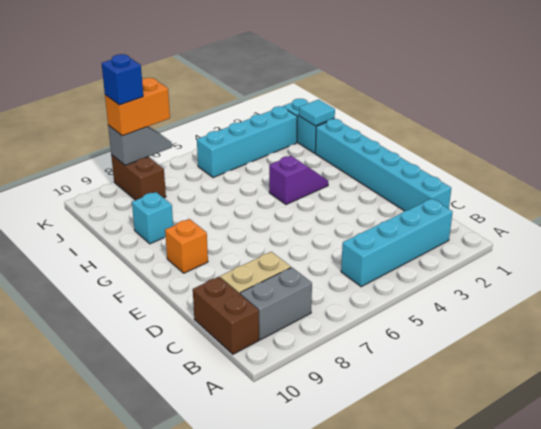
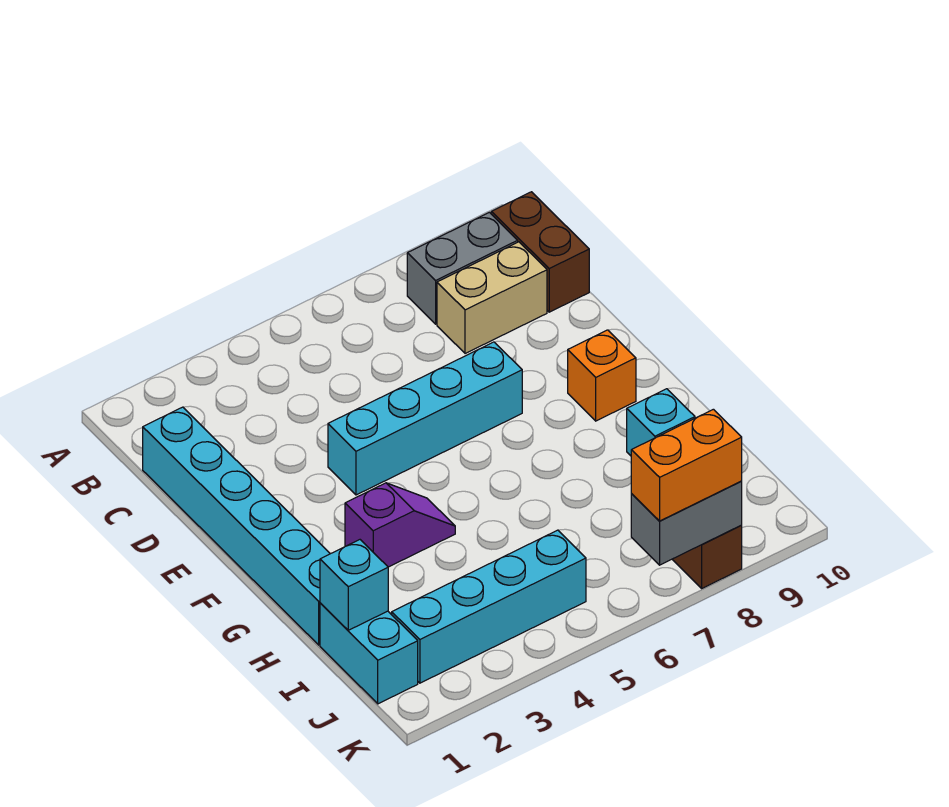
cyan brick B2:B5 level 1 -> cyan brick E4:E7 level 1
purple slope G3:G4 level 1 top 4 -> purple slope G3:G4 level 1 top 3
cyan tile I1 level 2 -> cyan brick I1 level 2
grey slope K7:K8 level 2 top 8 -> grey brick K7:K8 level 2
blue brick K8 level 4 -> none

